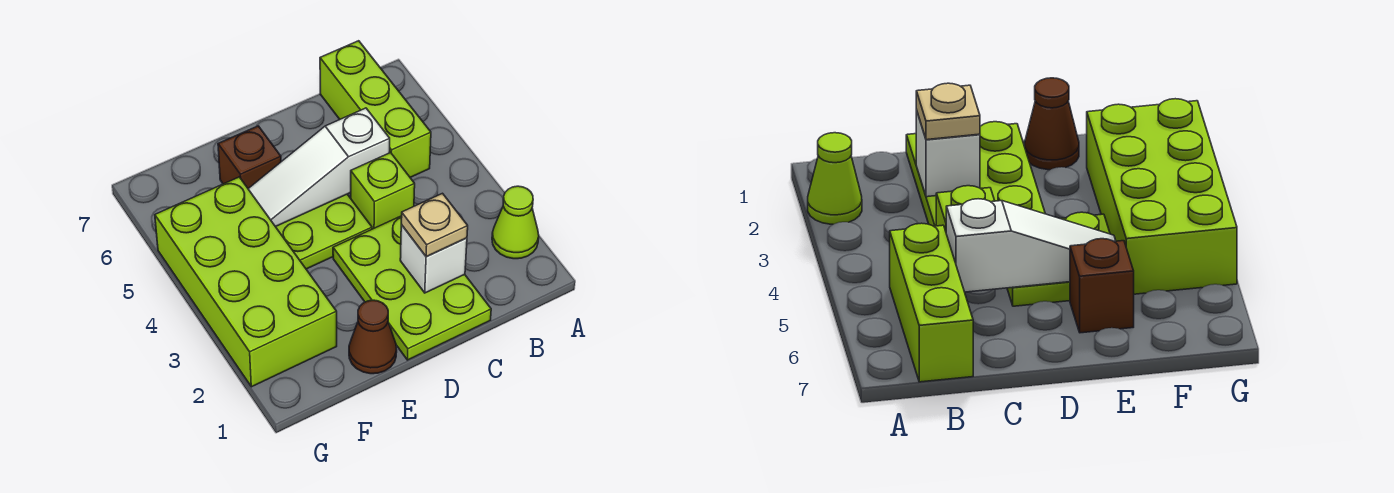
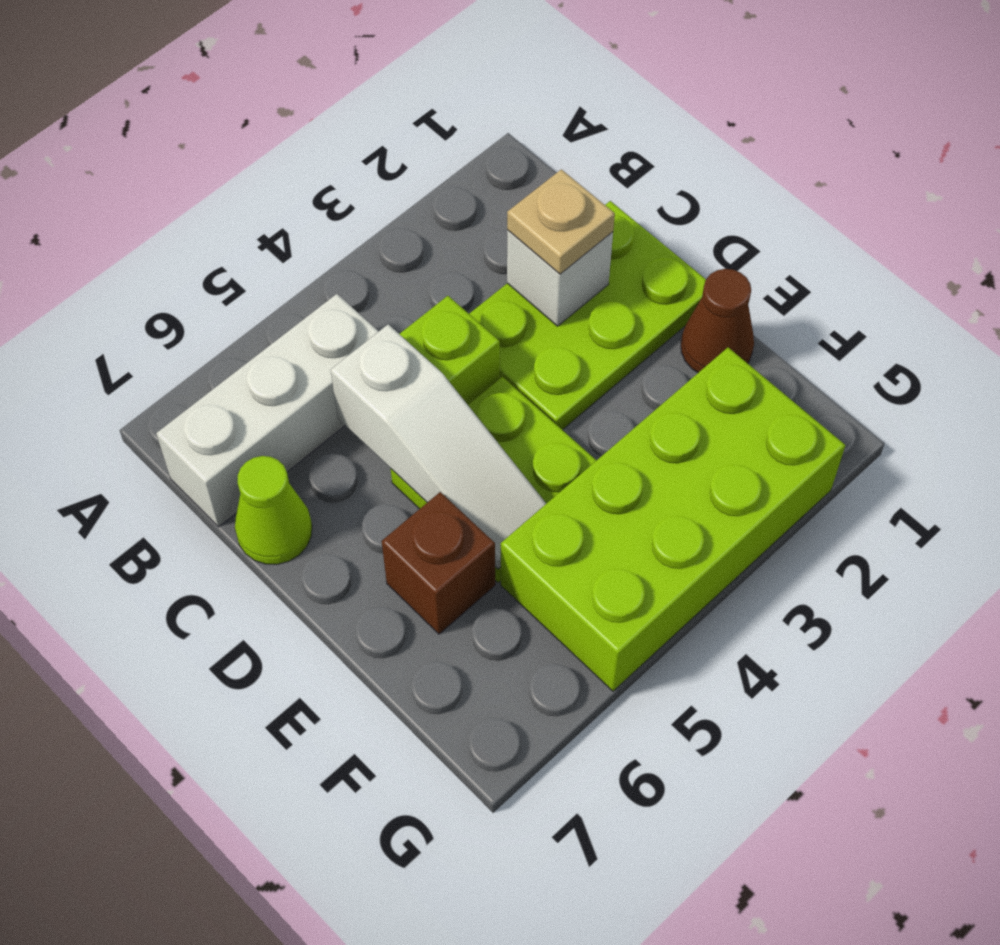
lime cone A2 level 1 -> lime cone C7 level 1
lime brick B5:B7 level 1 -> white brick B5:B7 level 1

